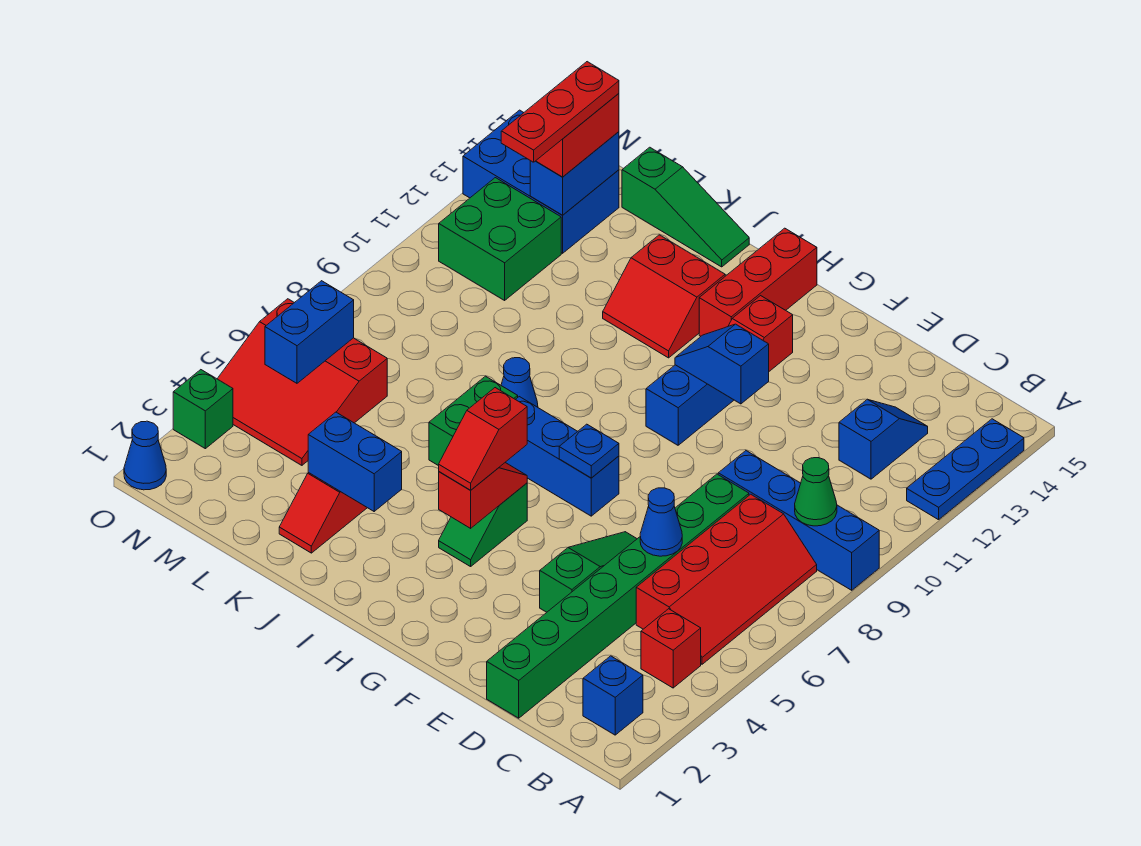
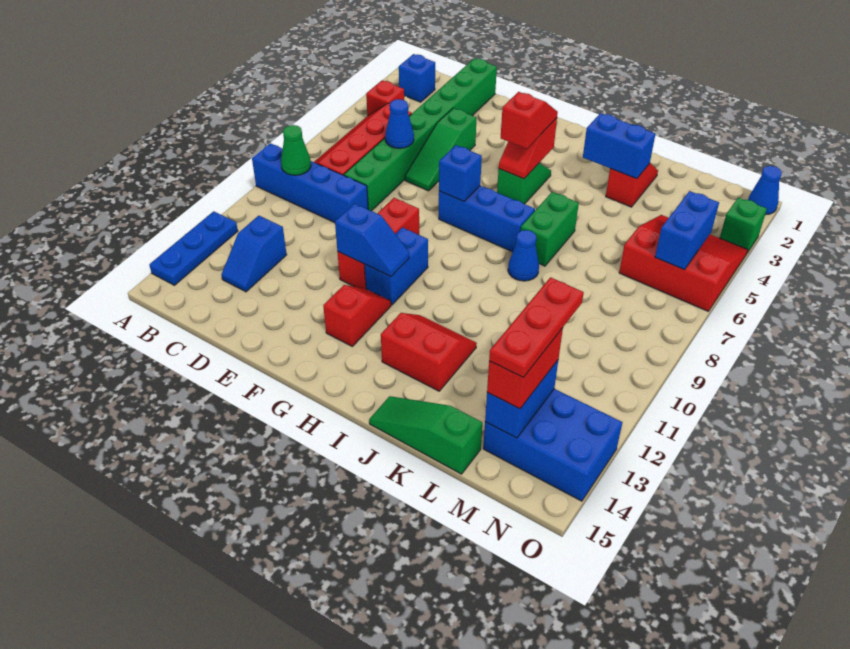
blue plate G7 level 2 -> blue brick G7 level 2
red brick H13:H15 level 1 -> red brick F9:F11 level 1
green brick M11:N12 level 1 -> none

